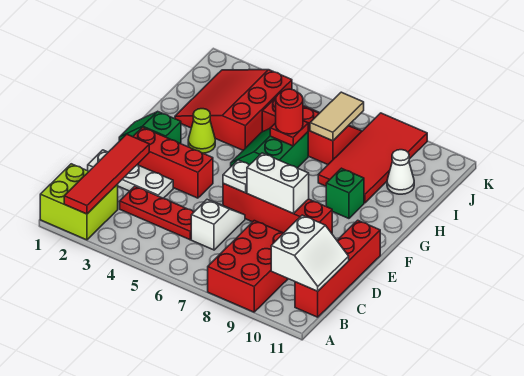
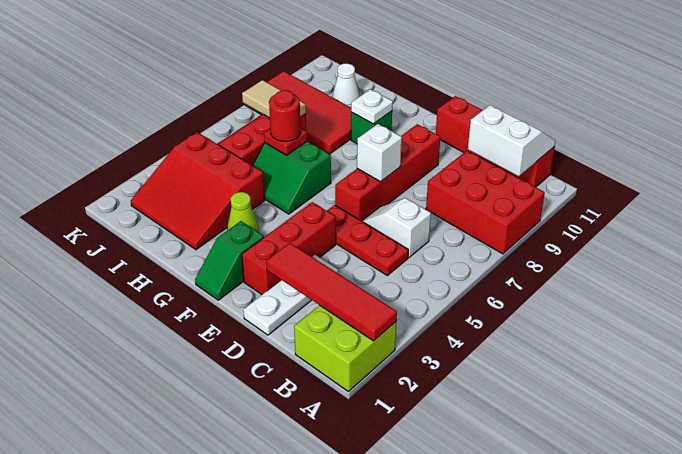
red plate C3:C5 level 1 -> red plate C5:E5 level 1
white plate E6 level 2 -> white plate G9 level 2
white brick E7:E8 level 2 -> white brick E7 level 2

